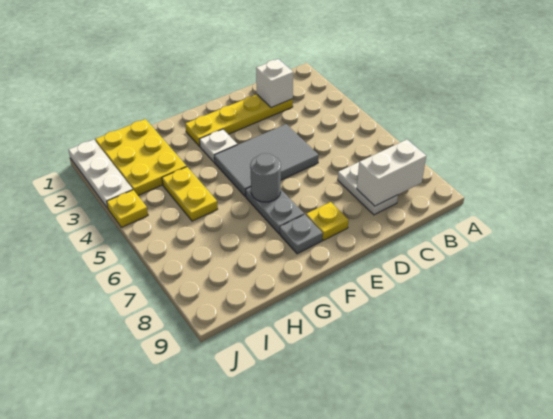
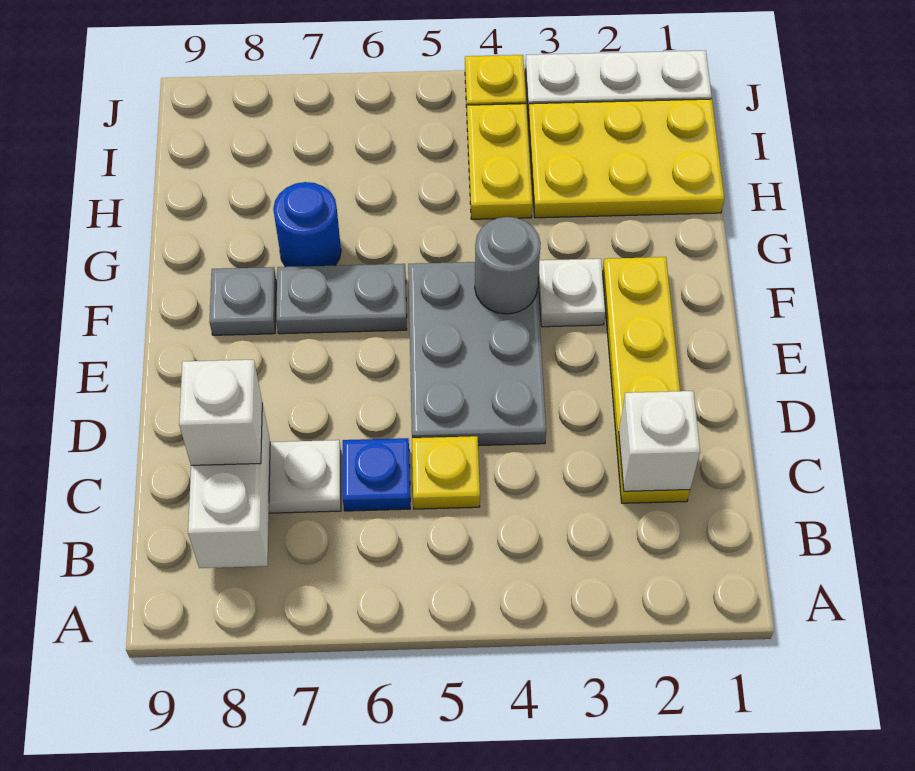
none -> blue plate C6 level 1
none -> white brick C8 level 3
grey tile D4:F5 level 1 -> grey plate D4:F5 level 1
yellow plate E8 level 1 -> yellow plate C5 level 1
grey round brick F6 level 2 -> grey round brick F4 level 2
none -> blue round brick G7 level 1
yellow plate H4:H5 level 1 -> yellow plate H4:I4 level 1

